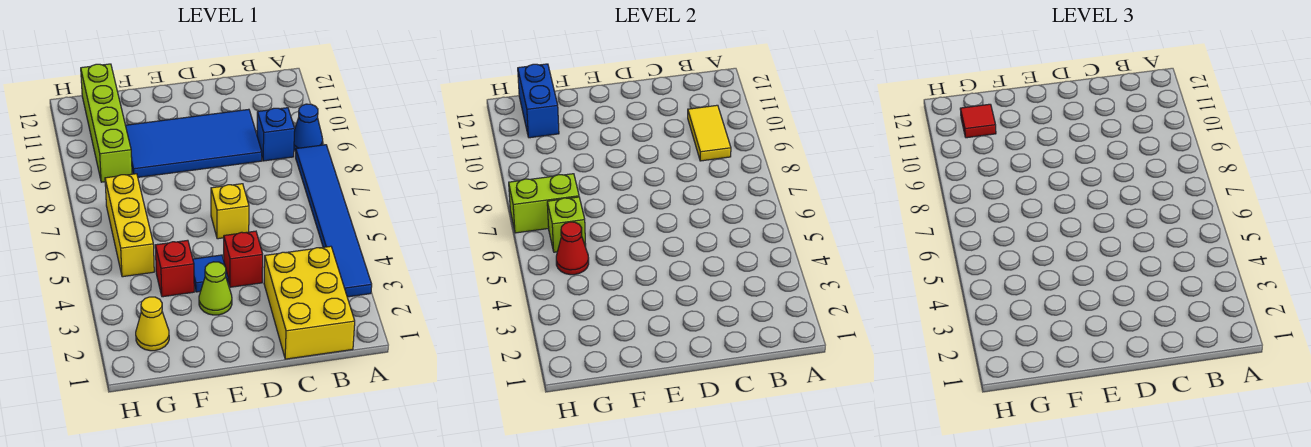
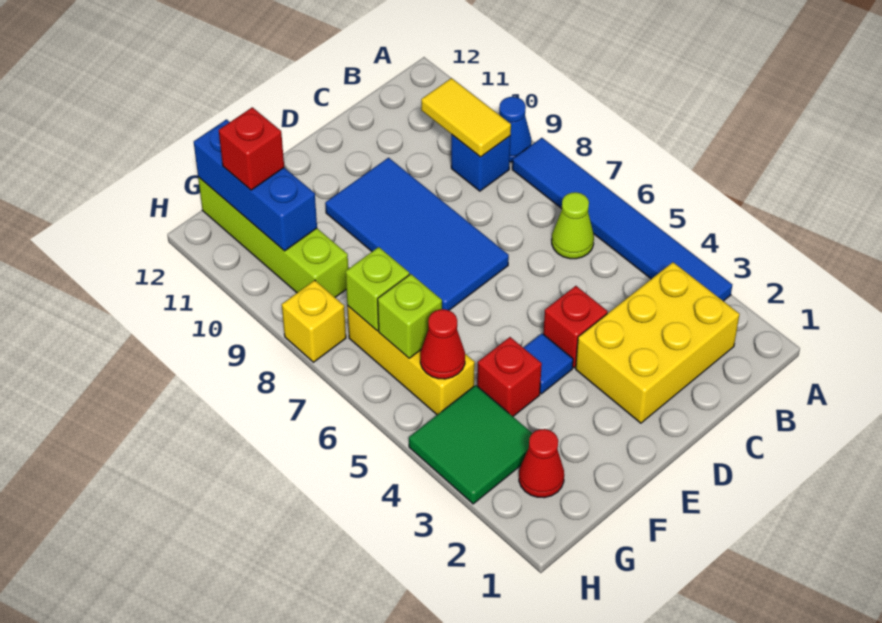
yellow brick B1:C3 level 1 -> yellow brick B2:D3 level 1
blue tile C9:F10 level 1 -> blue tile D7:E10 level 1
yellow brick D6 level 1 -> yellow brick H8 level 1
lime cone E3 level 1 -> lime cone B6 level 1
yellow cone G2 level 1 -> red cone G2 level 1
none -> green tile G3:H4 level 1
lime brick G7:H7 level 2 -> lime brick G7 level 2
blue brick G11:G12 level 2 -> blue brick G10:G12 level 2
red tile G11 level 3 -> red brick G11 level 3

